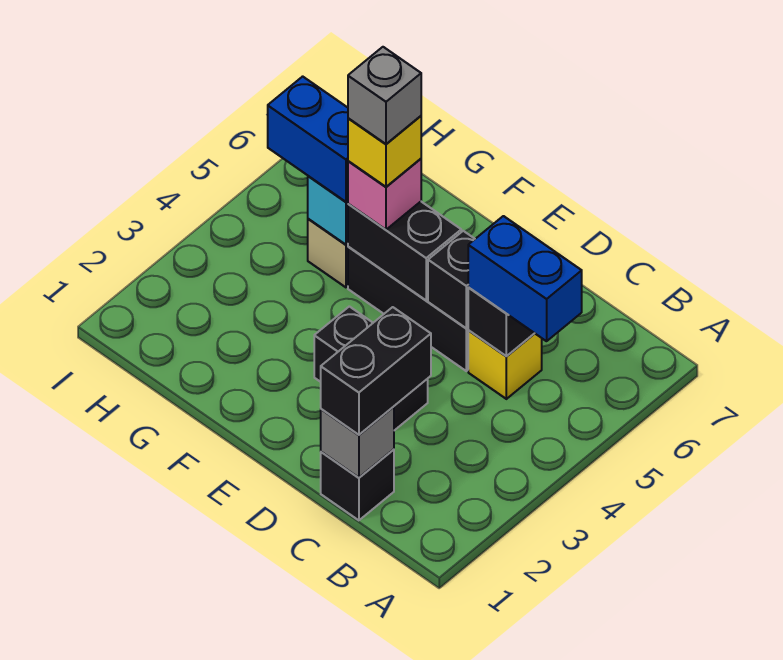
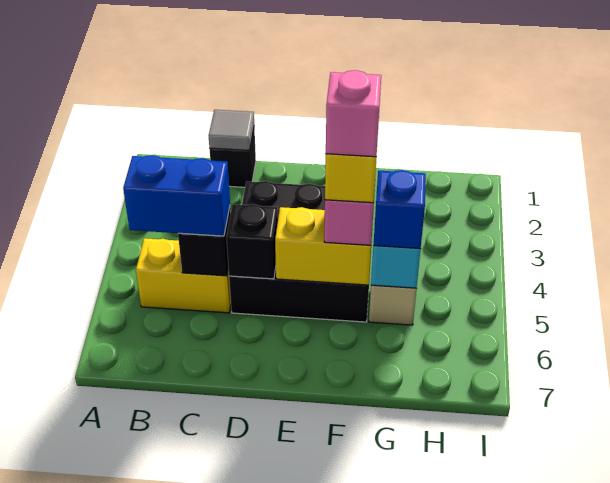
grey brick C1 level 2 -> grey tile C1 level 2
black brick C1:C2 level 3 -> none
yellow brick C5 level 1 -> yellow brick B5:C5 level 1
black brick E5:F5 level 2 -> yellow brick E5:F5 level 2
grey brick F5 level 5 -> pink brick F5 level 5
blue brick G5:H5 level 3 -> blue brick G5 level 3

